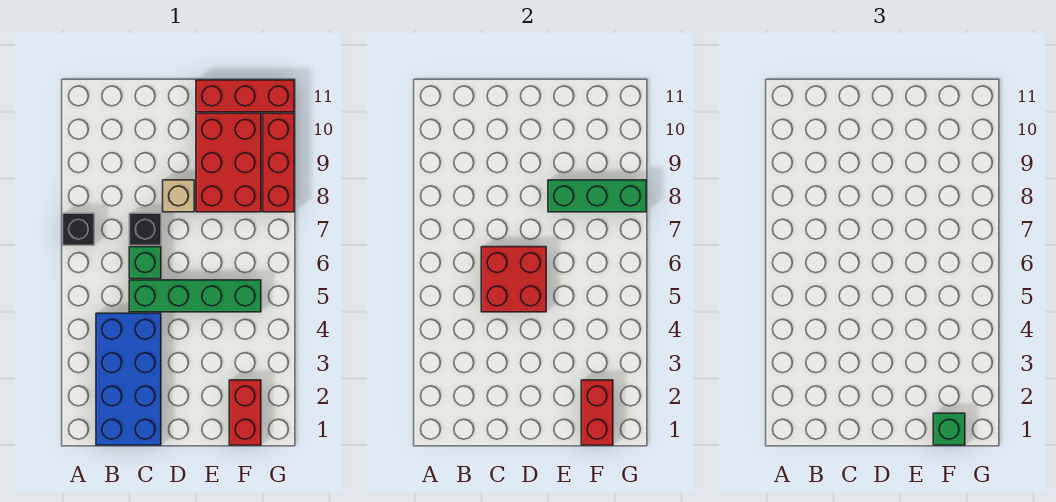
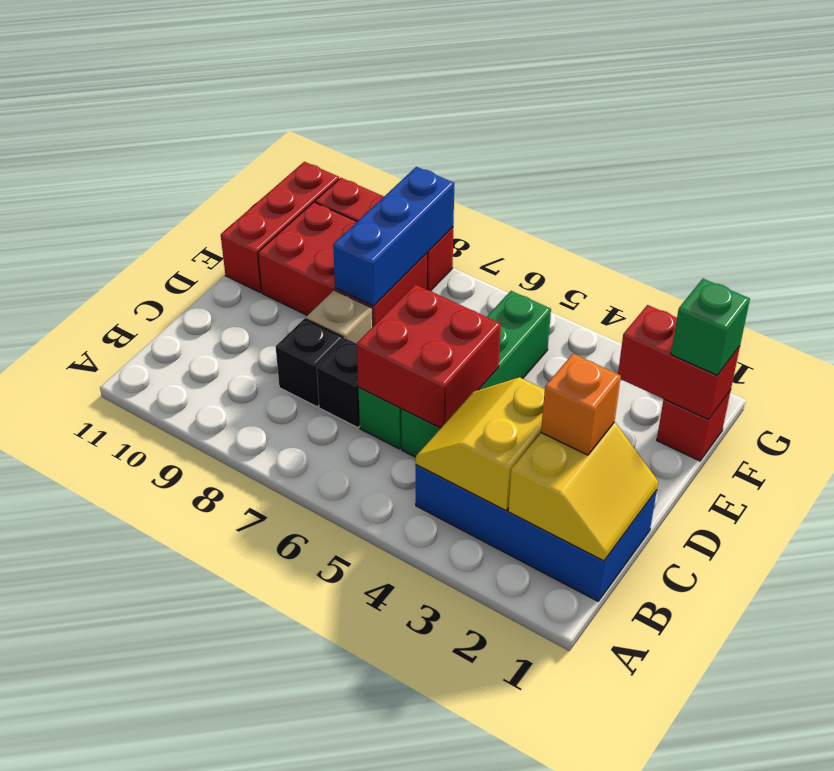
black brick A7 level 1 -> black brick C8 level 1
none -> yellow slope B1:C2 level 2 top 2
none -> yellow slope B3:C4 level 2 top 3
none -> orange brick C2 level 3
green brick E8:G8 level 2 -> blue brick E8:G8 level 2
red brick F1:F2 level 1 -> red brick F1 level 1

